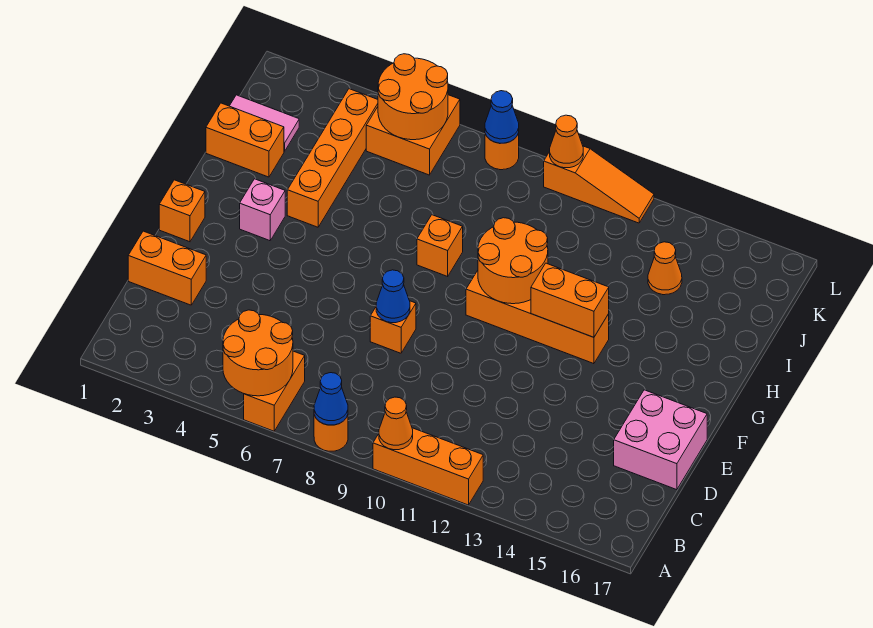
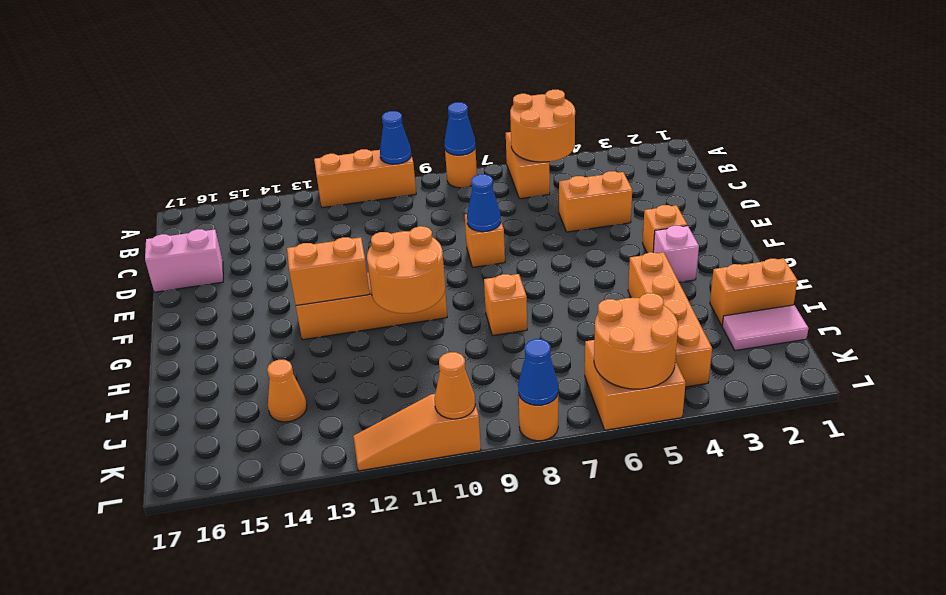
orange cone A10 level 2 -> blue cone A10 level 2
orange brick D1:D2 level 1 -> orange brick D4:D5 level 1
pink brick D16:E17 level 1 -> pink brick D16:D17 level 1
orange brick F1 level 1 -> orange brick F3 level 1

